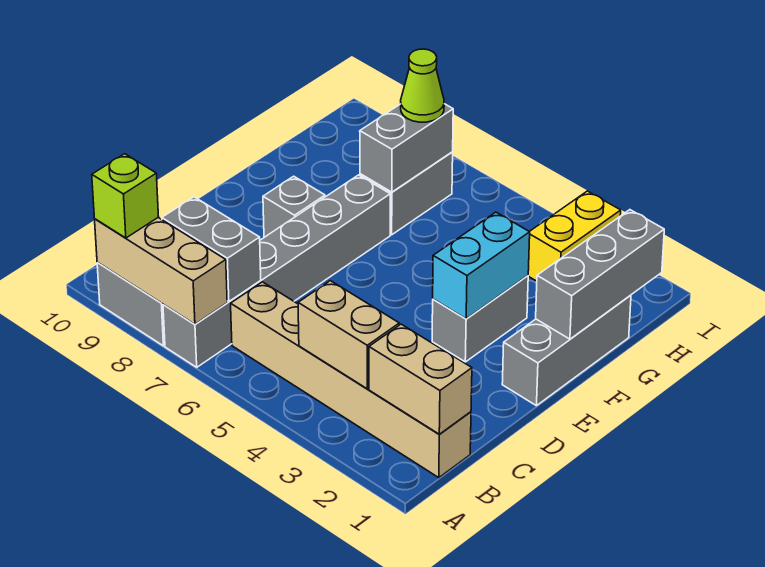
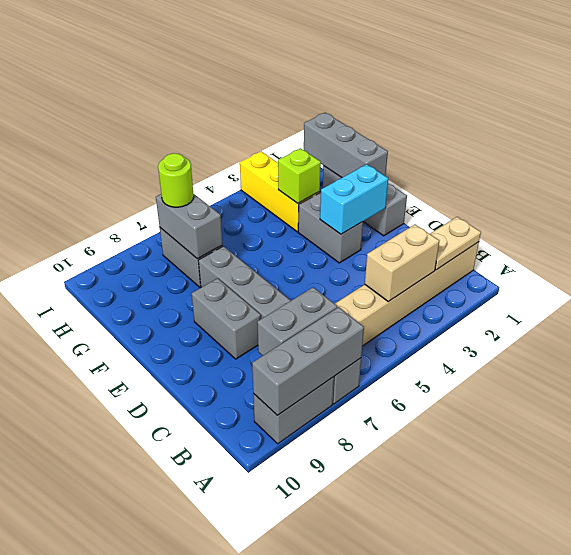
tan brick A7:A9 level 2 -> grey brick A7:A9 level 2
lime brick A9 level 3 -> lime brick G3 level 2
tan brick B1:B2 level 2 -> tan plate B1:B2 level 2
cyan brick E3:F3 level 2 -> cyan brick E2:E3 level 2
grey brick E8 level 1 -> grey brick D8:E8 level 1
yellow brick H3:I3 level 1 -> yellow brick G3:I3 level 1
lime cone H7 level 3 -> lime round brick H7 level 3

